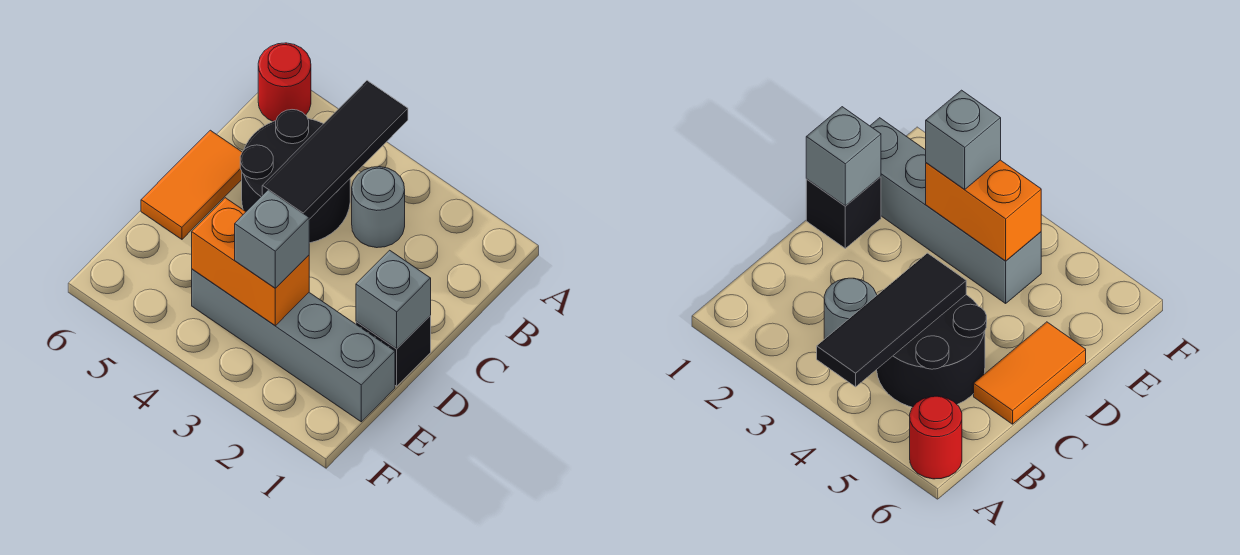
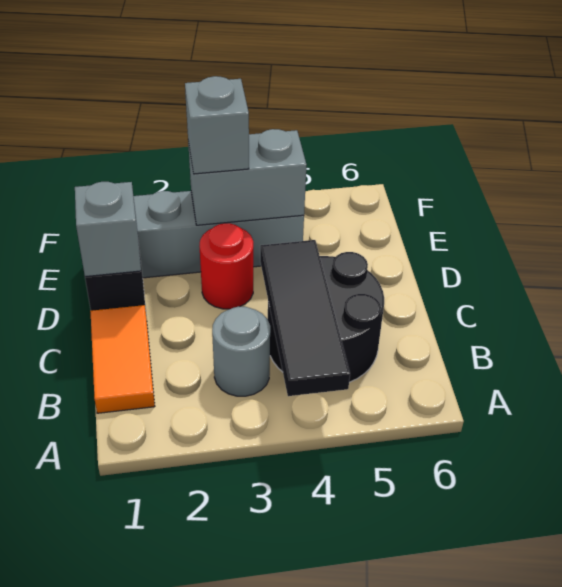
red round brick A6 level 1 -> red round brick D3 level 1
orange tile C6:D6 level 1 -> orange tile B1:C1 level 1
orange brick E3:E4 level 2 -> grey brick E3:E4 level 2

